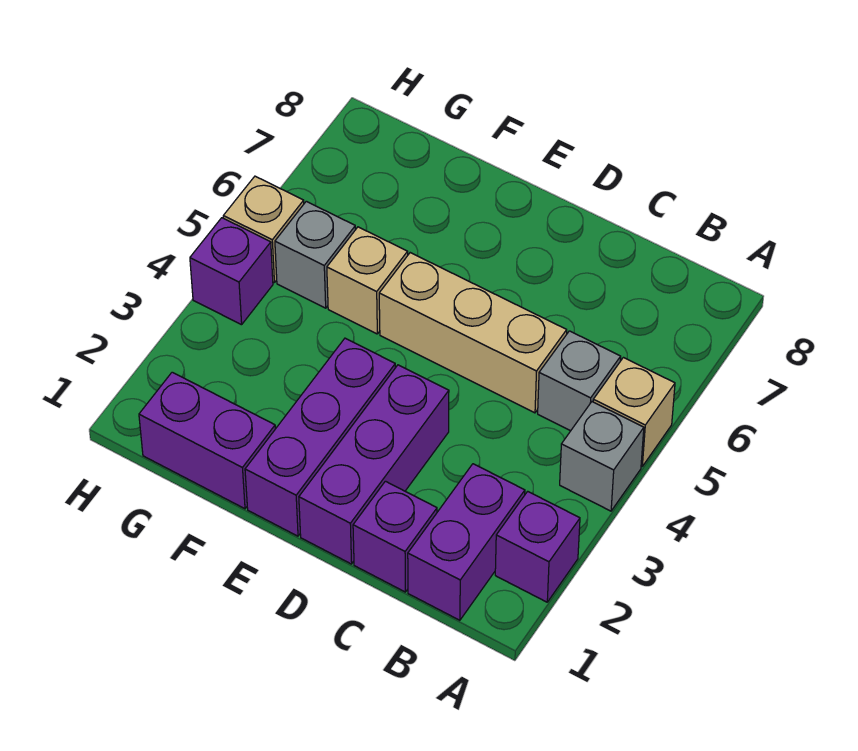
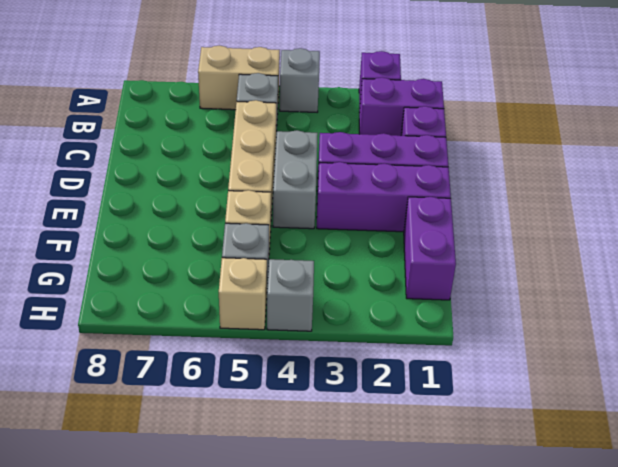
tan brick A5 level 1 -> tan brick A5:A6 level 1
none -> grey brick D4:E4 level 1
purple brick H4 level 1 -> grey brick H4 level 1

